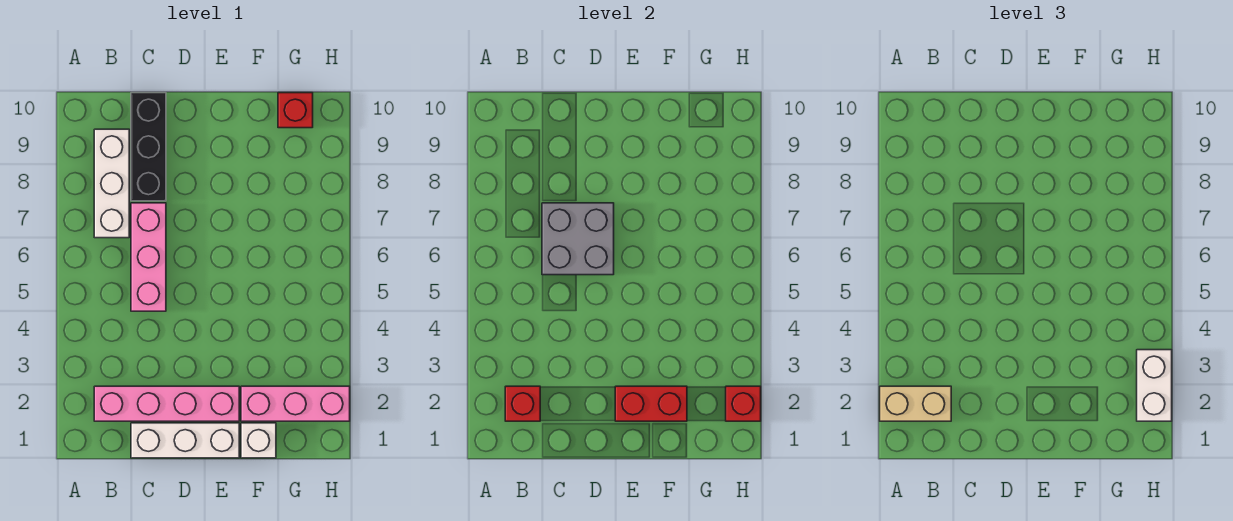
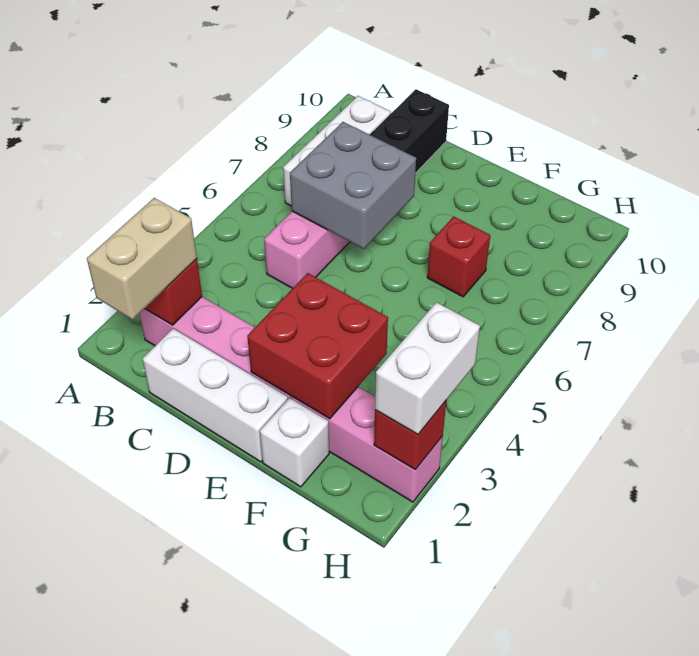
tan brick A2:B2 level 3 -> tan brick B1:B2 level 3
red brick E2:F2 level 2 -> red brick E2:F3 level 2
red brick G10 level 1 -> red brick F7 level 1

